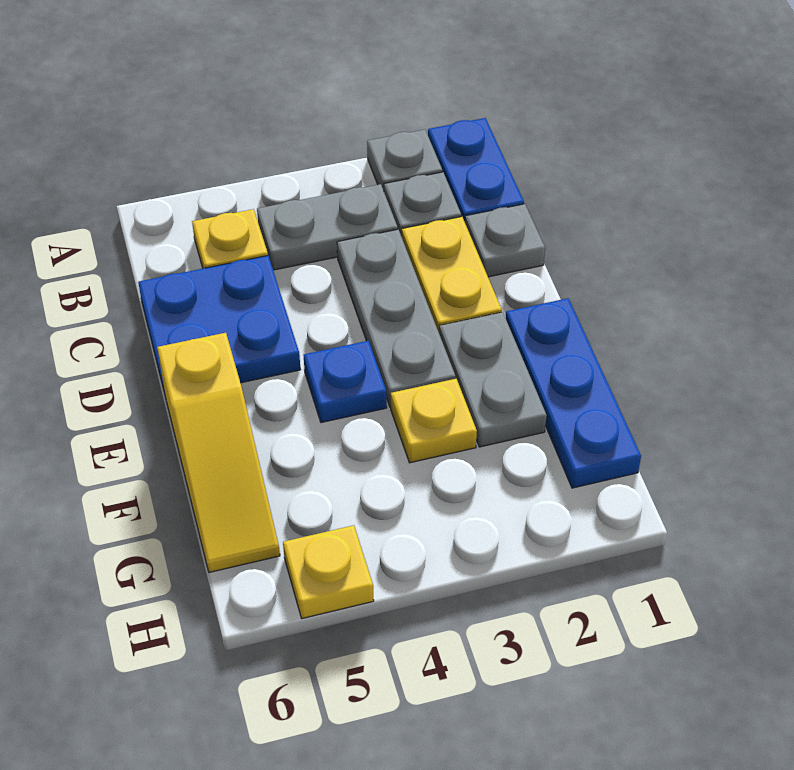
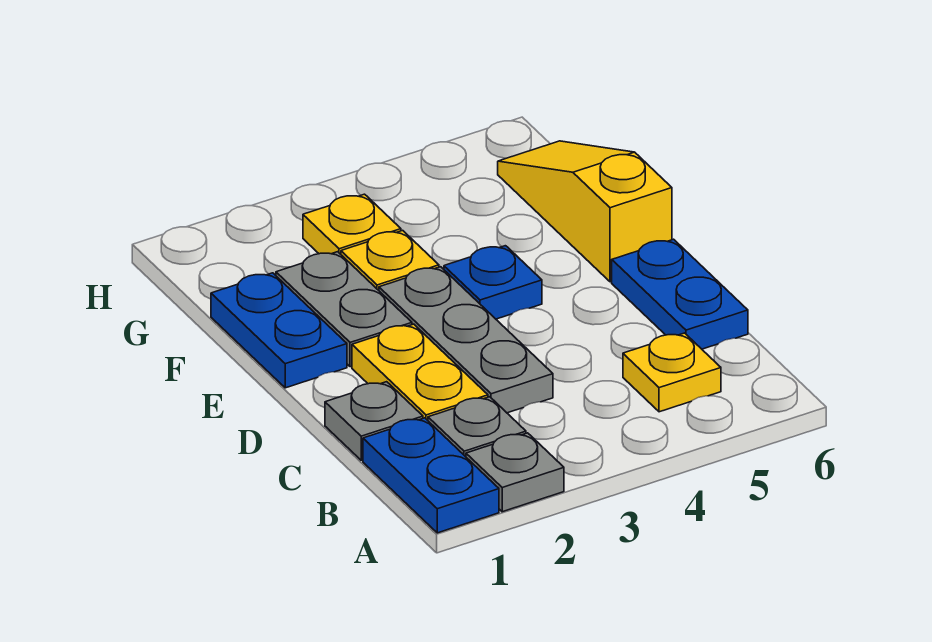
grey plate B3:B4 level 1 -> none
blue plate C5:D6 level 1 -> blue plate C6:D6 level 1
blue plate E1:G1 level 1 -> blue plate E1:F1 level 1
yellow plate H5 level 1 -> yellow plate G3 level 1

